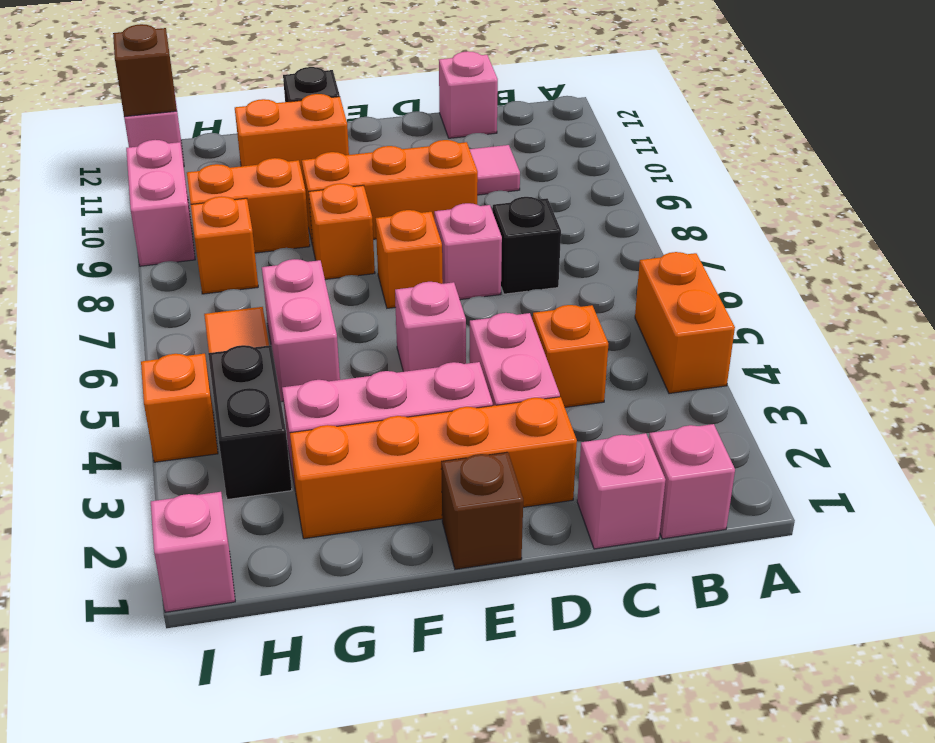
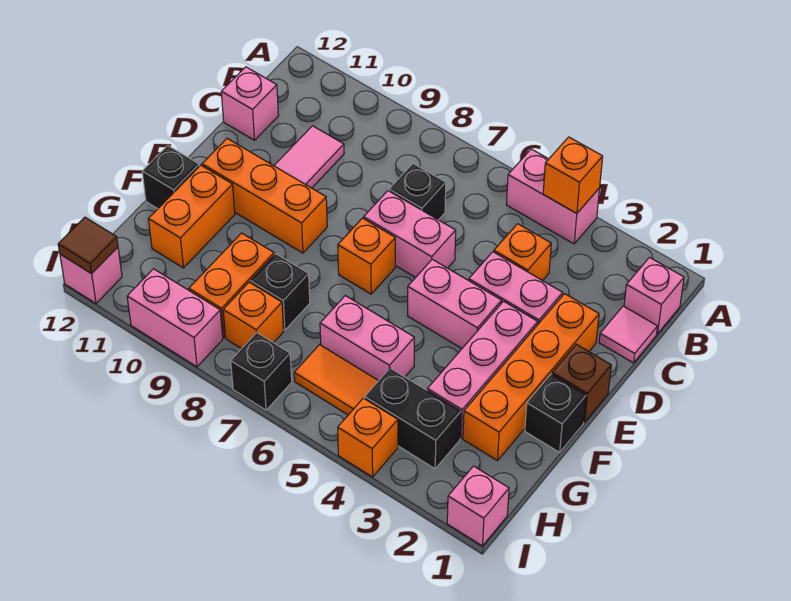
orange brick A4:A5 level 1 -> pink brick A4:A5 level 1
pink brick C1 level 1 -> pink tile C1 level 1
pink brick D7 level 1 -> pink brick D6:D7 level 1
orange brick D9:F9 level 1 -> orange brick E9:E11 level 1
pink brick E5 level 1 -> pink brick E4:E5 level 1
none -> black brick F1 level 1
orange brick F8 level 1 -> orange brick A4 level 2
none -> black brick G8 level 1
none -> black brick I7 level 1
brown brick I12 level 2 -> brown tile I12 level 2

